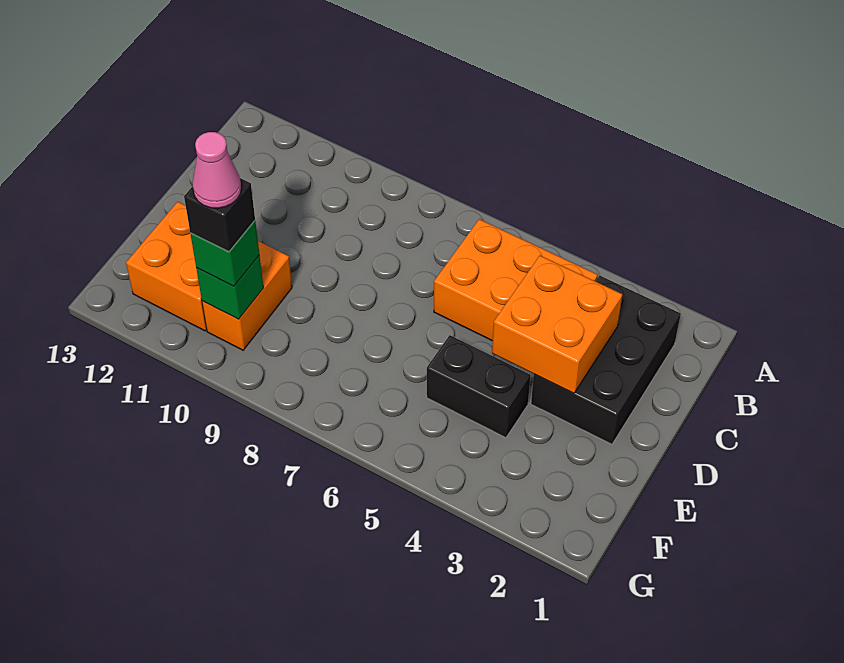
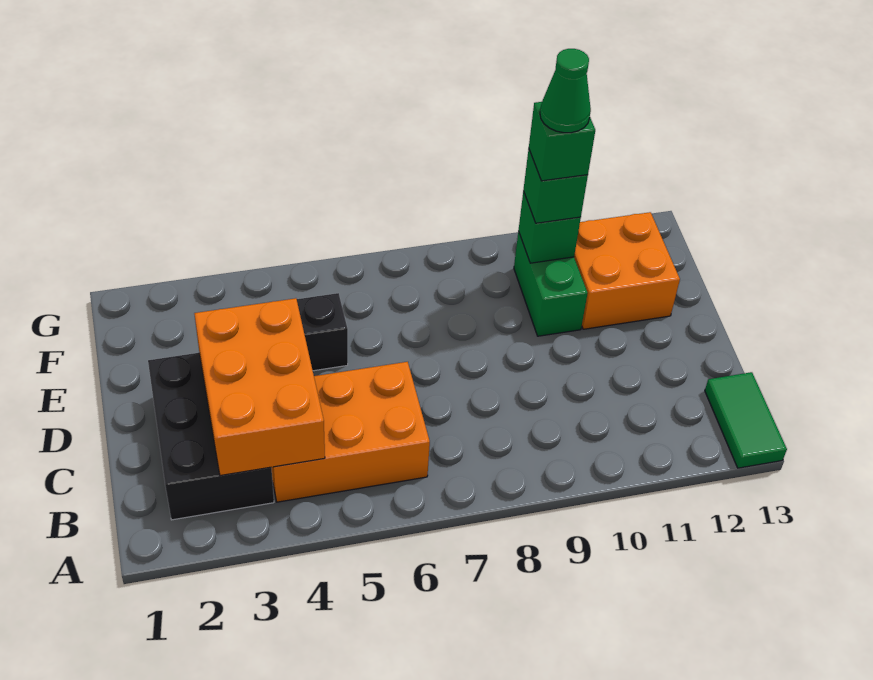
none -> green tile A13:B13 level 1
orange brick C3:D4 level 2 -> orange brick B3:D4 level 2
orange brick E10:F10 level 1 -> green brick E10:F10 level 1
black brick F10 level 4 -> green brick F10 level 4
pink cone F10 level 5 -> green cone F10 level 5

